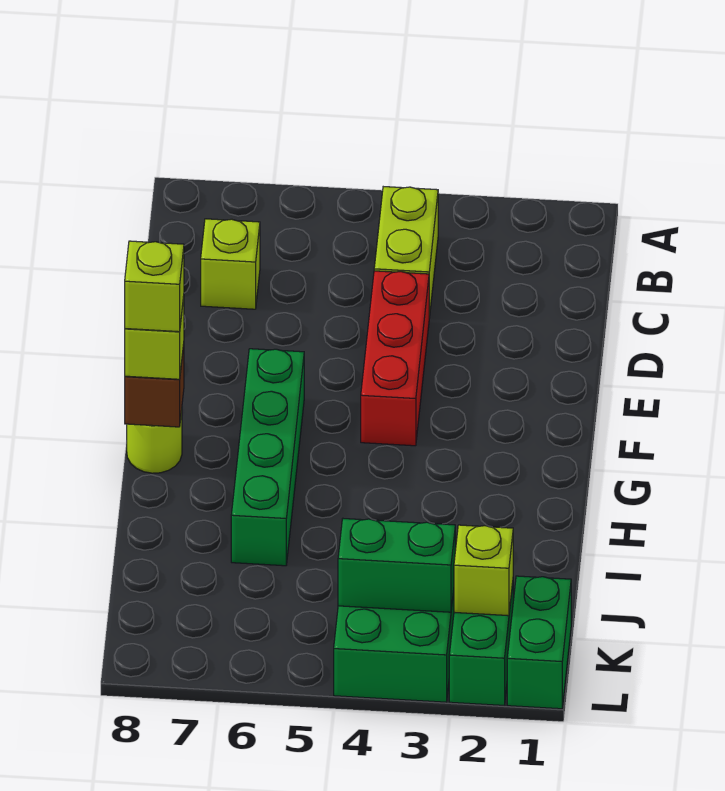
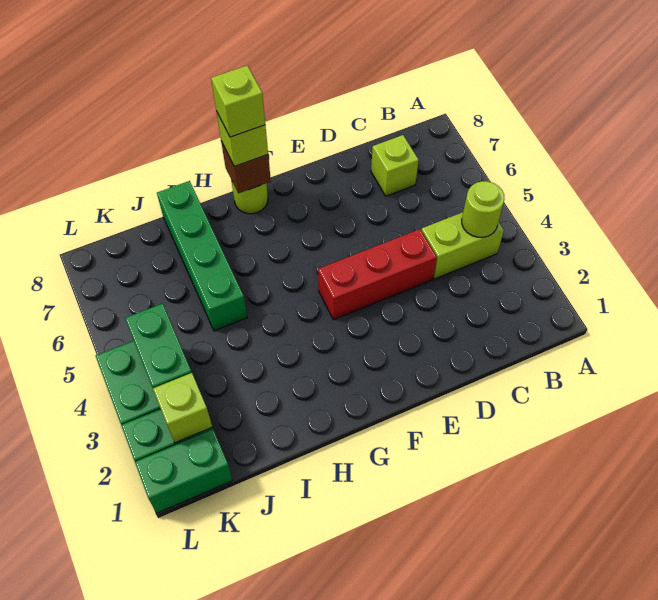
none -> lime round brick B4 level 2
green brick F6:I6 level 1 -> green brick I5:I8 level 1

